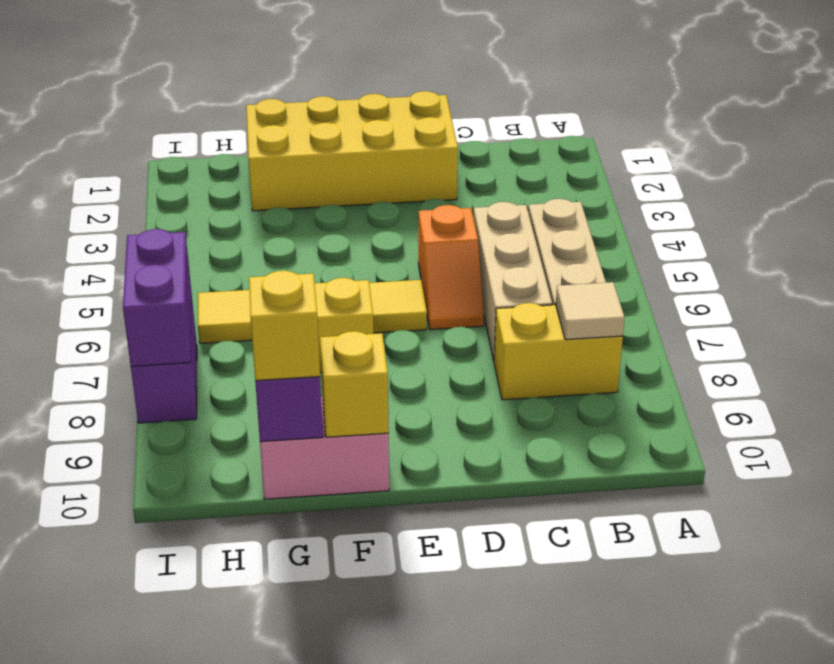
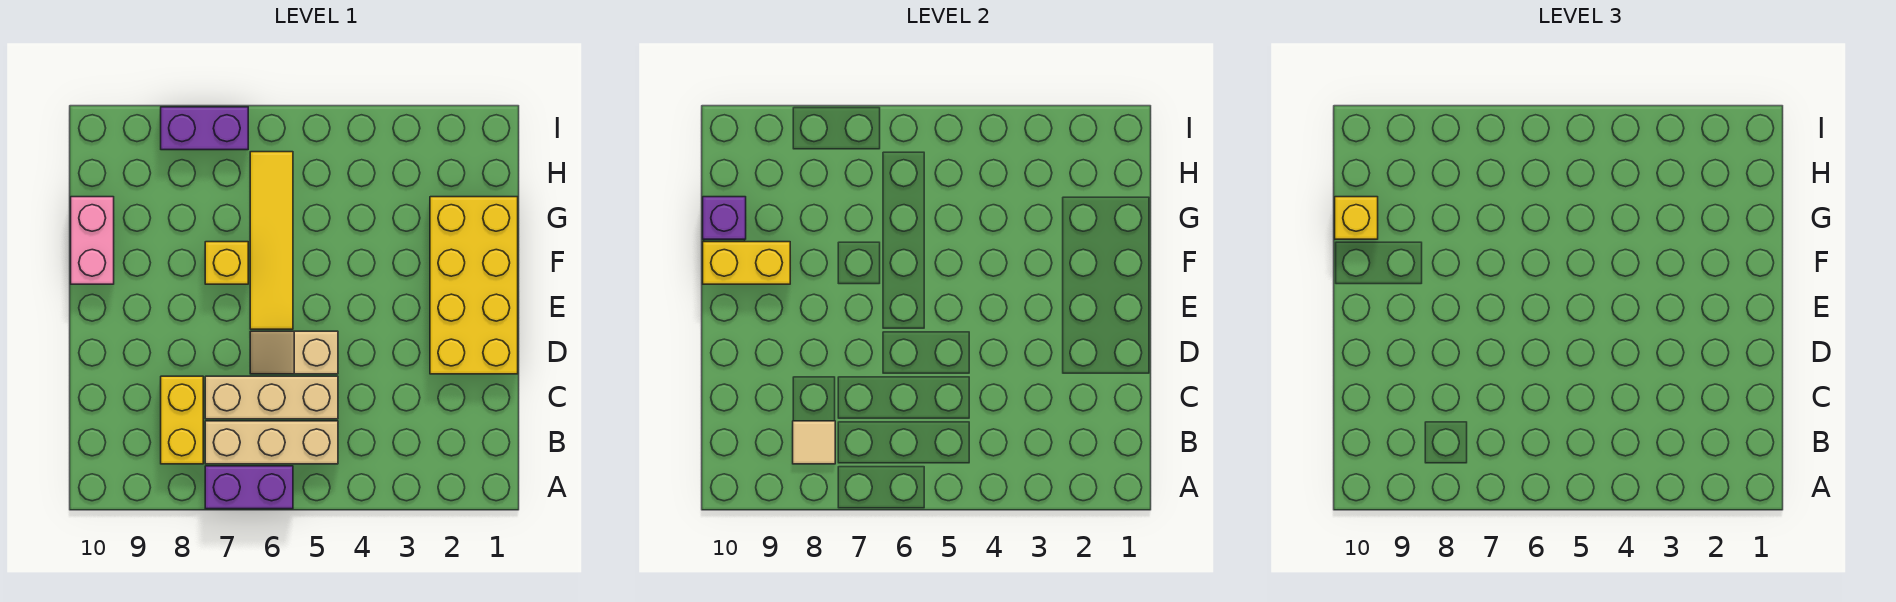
orange slope D5:D6 level 1 top 5 -> tan slope D5:D6 level 1 top 5
yellow brick F10 level 2 -> yellow brick F9:F10 level 2
purple brick I7:I8 level 2 -> purple brick A6:A7 level 1

